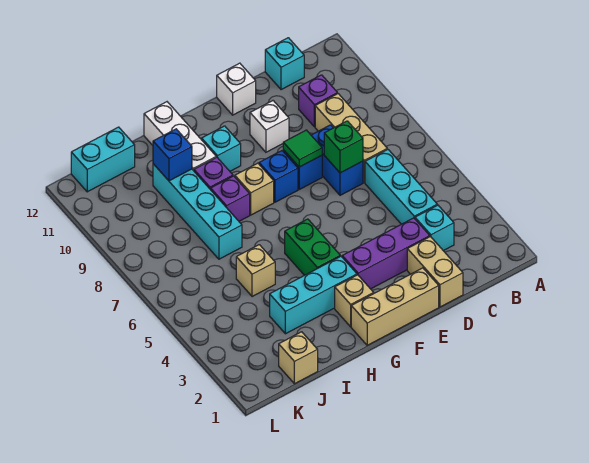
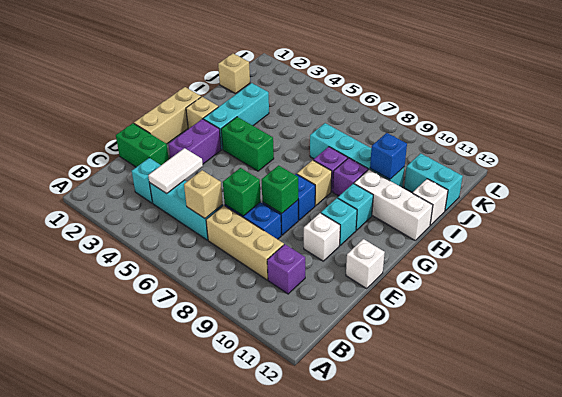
none -> white tile C4:D4 level 2
cyan brick C12 level 1 -> cyan brick F10 level 1
tan brick D1:D2 level 1 -> green brick D1:D2 level 1
purple brick D3:F3 level 1 -> purple brick E3:F3 level 1
green tile E8 level 2 -> green brick E8 level 2
tan brick I5 level 1 -> tan brick C6 level 2
none -> white brick I12 level 1
cyan brick J12:K12 level 1 -> cyan brick J11:J12 level 1

